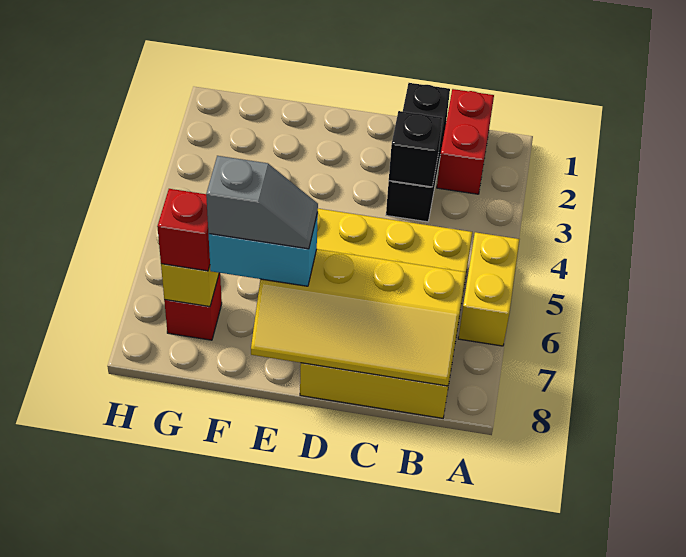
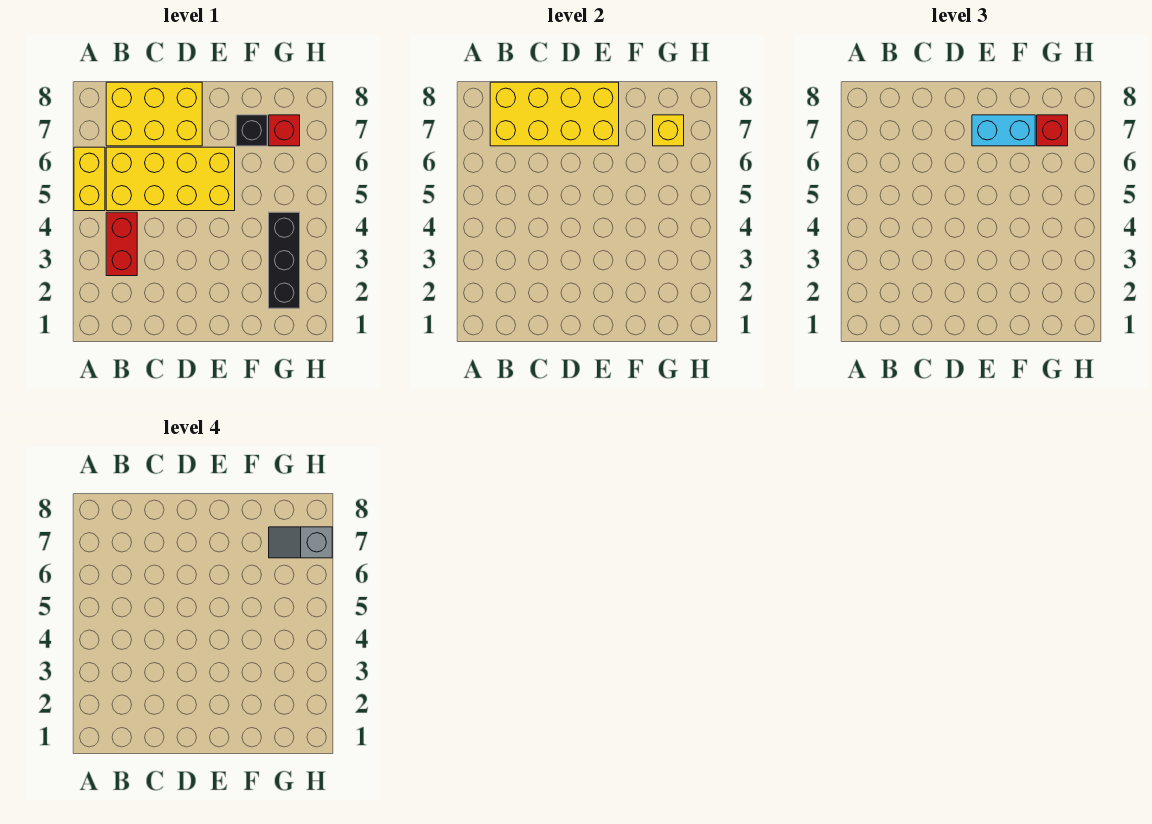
red brick B1:B2 level 1 -> red brick B3:B4 level 1
yellow slope B7:E8 level 2 top 7 -> yellow brick B7:E8 level 2
black brick C1:C3 level 1 -> black brick G2:G4 level 1
black brick C3 level 2 -> black brick F7 level 1
grey slope E7:F7 level 4 top F -> grey slope G7:H7 level 4 top H

